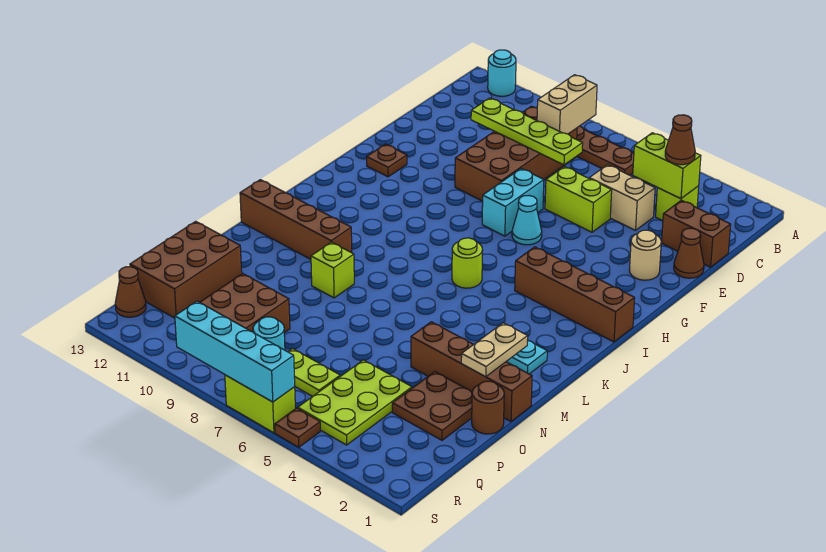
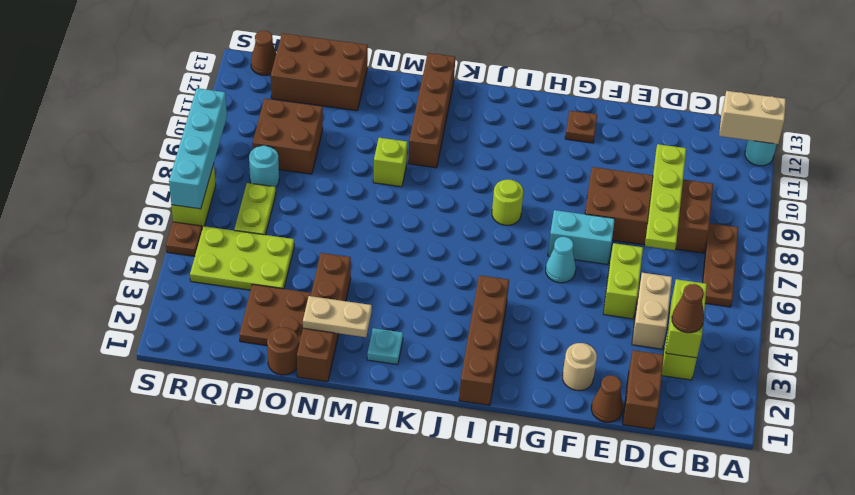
tan brick B8:C8 level 2 -> tan brick A12:B12 level 2
lime round brick J6 level 1 -> lime round brick I8 level 1

